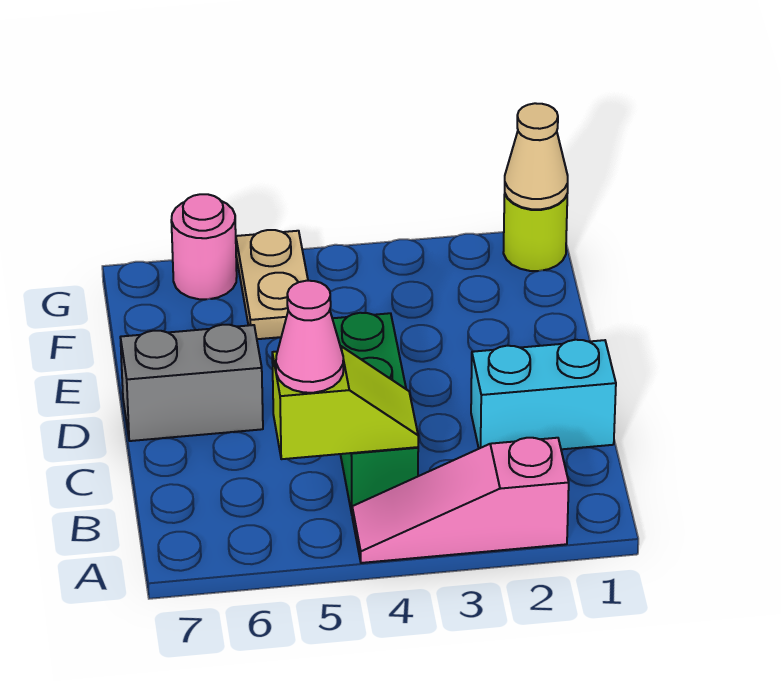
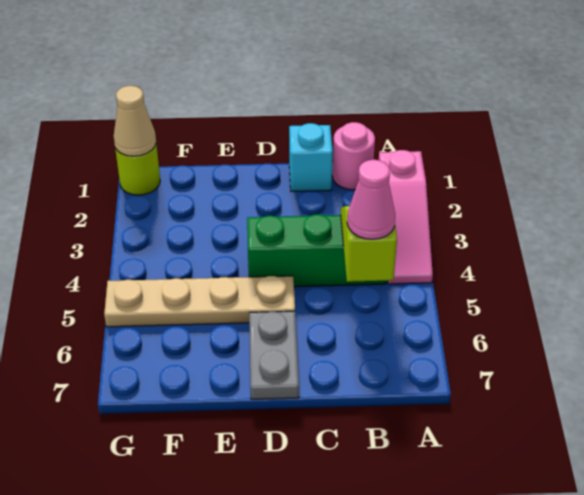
cyan brick C1:C2 level 1 -> cyan brick C1 level 1
grey brick D6:D7 level 1 -> grey plate D6:D7 level 1
tan plate F5:G5 level 1 -> tan plate D5:G5 level 1
pink round brick G6 level 1 -> pink round brick B1 level 1

